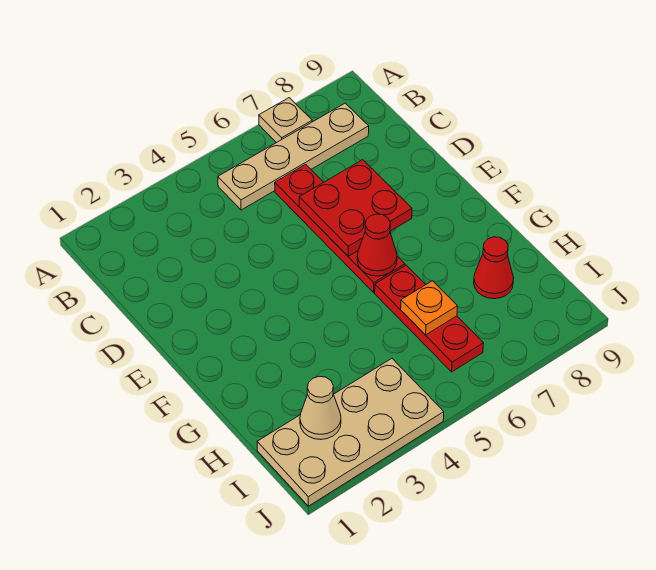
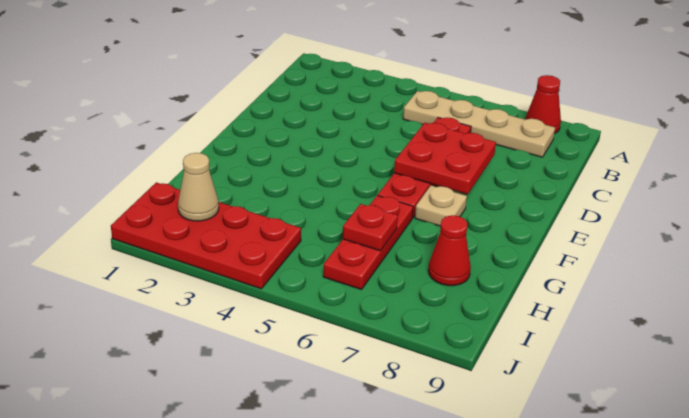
tan plate A7 level 1 -> tan plate F7 level 1
red cone F6 level 2 -> red cone A8 level 1
orange plate H6 level 2 -> red plate H6 level 2
tan plate I1:J4 level 1 -> red plate I1:J4 level 1

